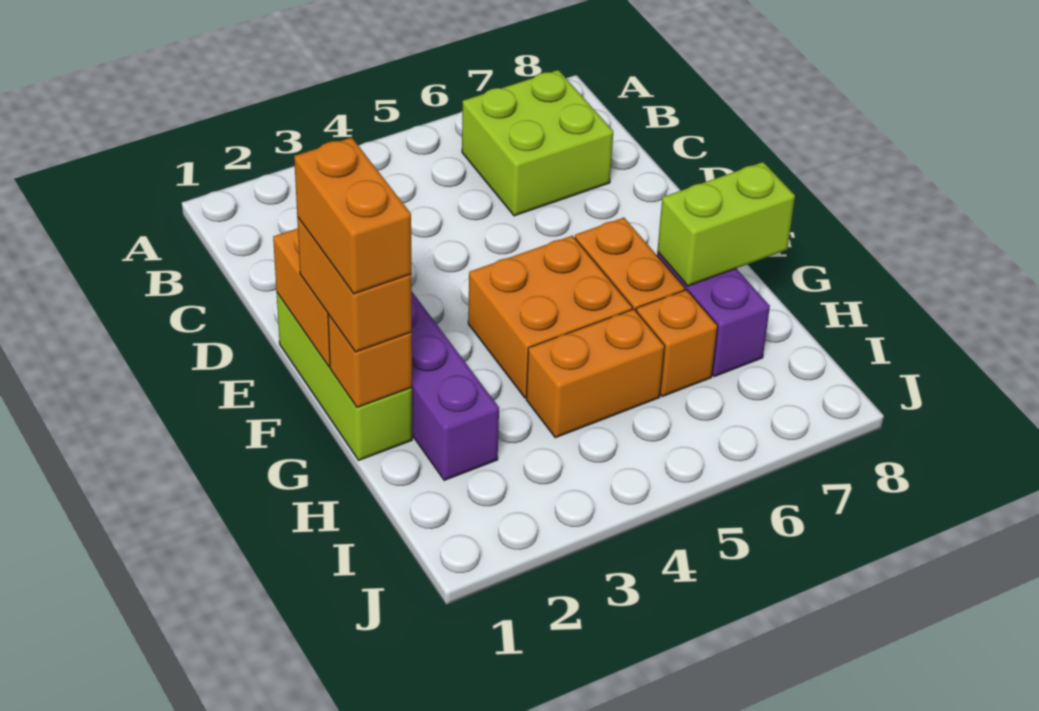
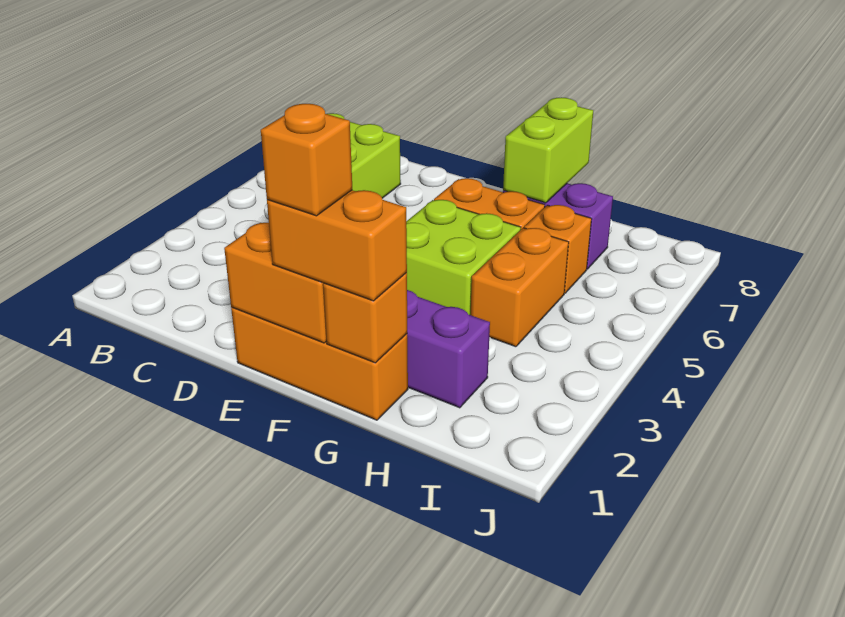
lime brick E1:G1 level 1 -> orange brick E1:G1 level 1
orange brick F1:G1 level 4 -> orange brick F1 level 4
orange brick F4:G5 level 1 -> lime brick F4:G5 level 1

